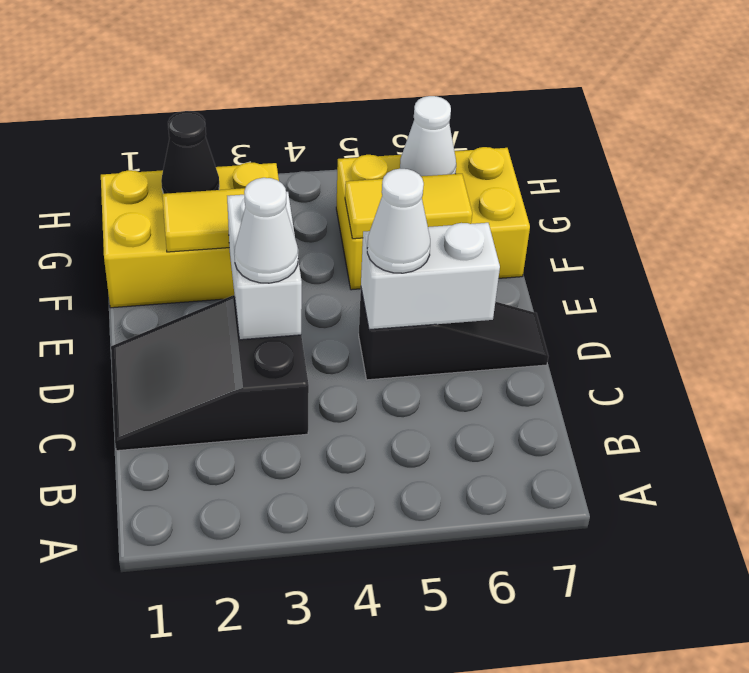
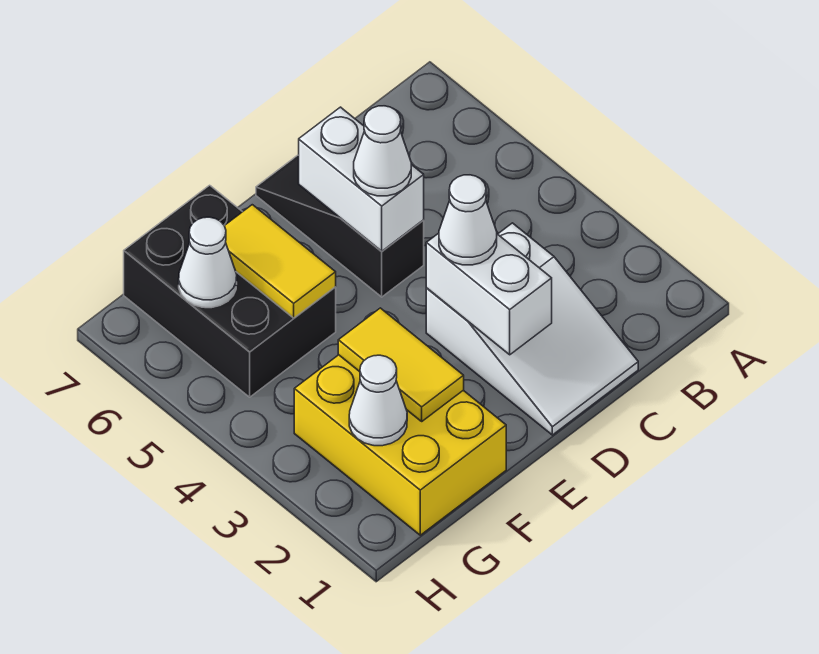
black slope C1:D3 level 1 top 3 -> white slope C1:D3 level 1 top 3
white brick D3:E3 level 2 -> white brick D2:D3 level 2
yellow brick F5:G7 level 1 -> black brick F5:G7 level 1
black cone G2 level 2 -> white cone G2 level 2

